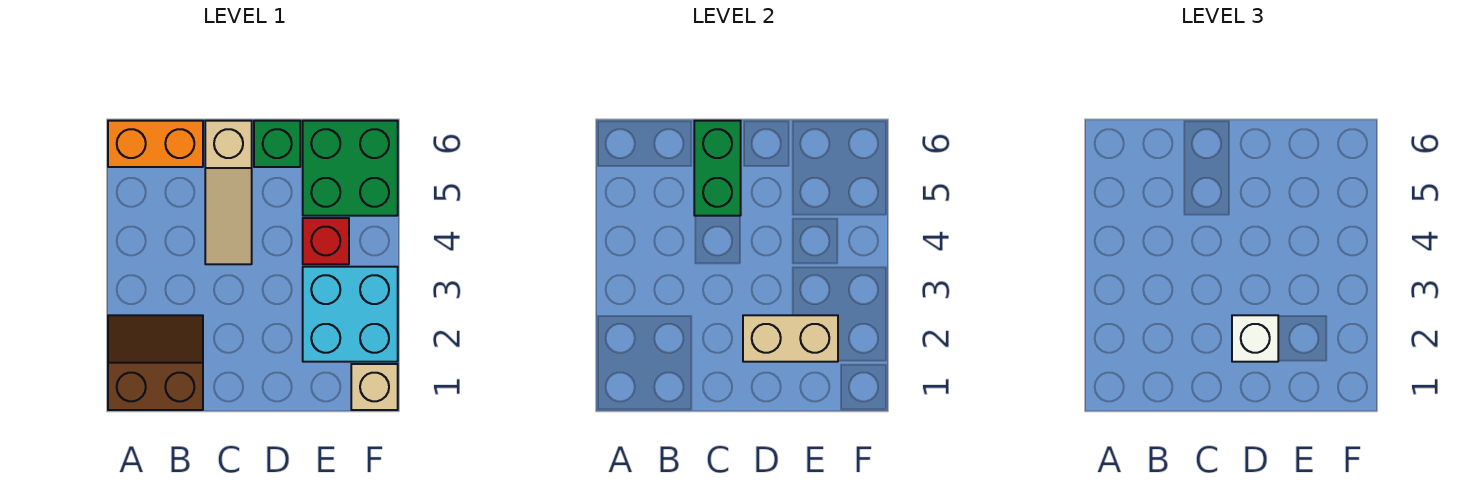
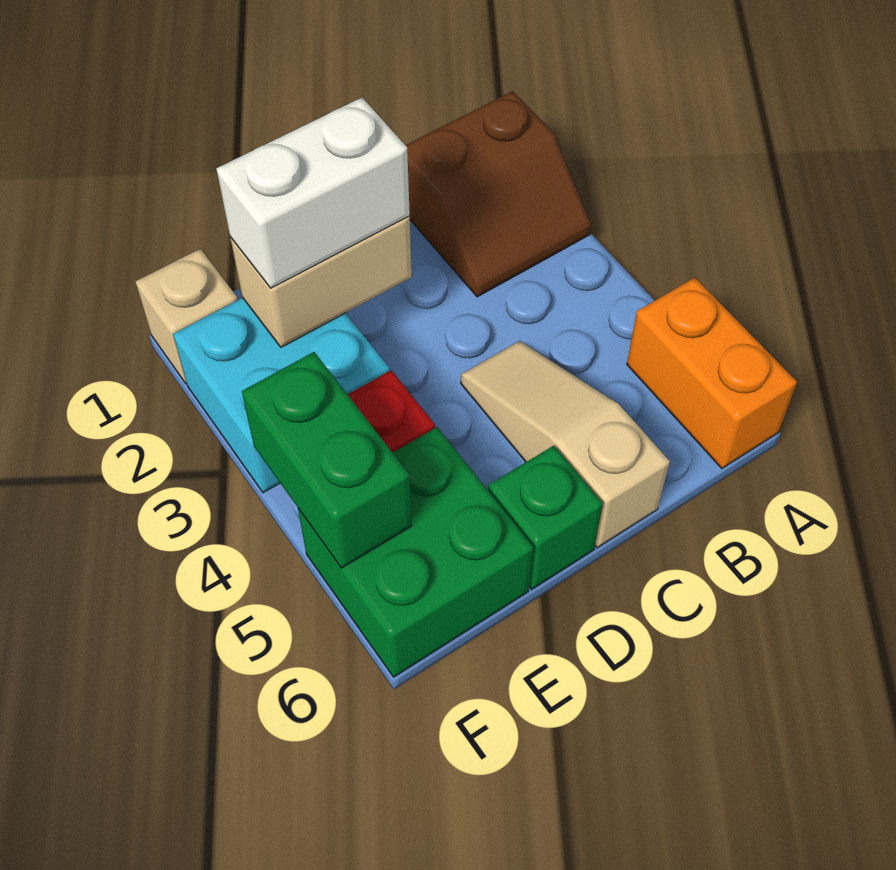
orange brick A6:B6 level 1 -> orange brick A5:A6 level 1
green brick C5:C6 level 2 -> green brick F4:F5 level 2
white brick D2 level 3 -> white brick D2:E2 level 3

